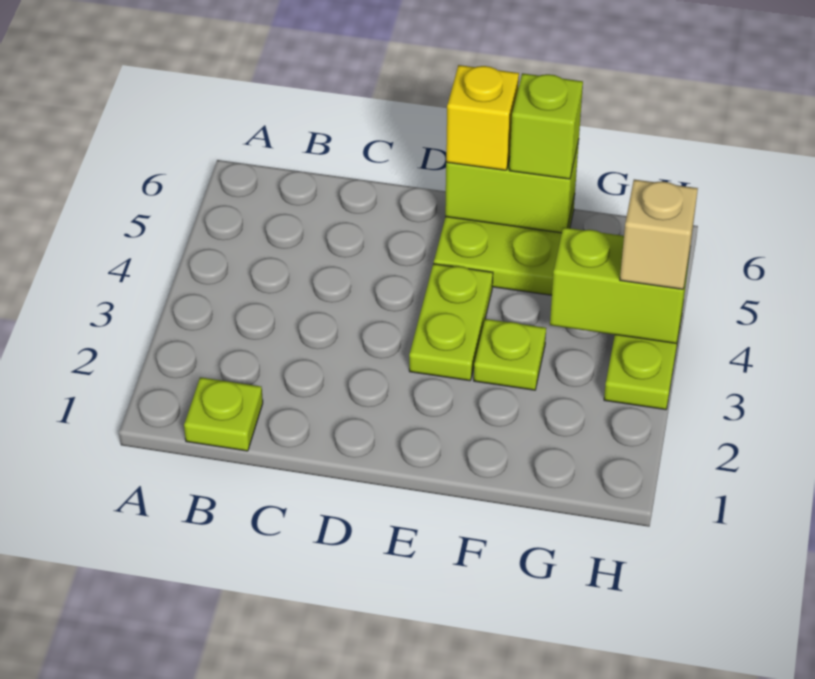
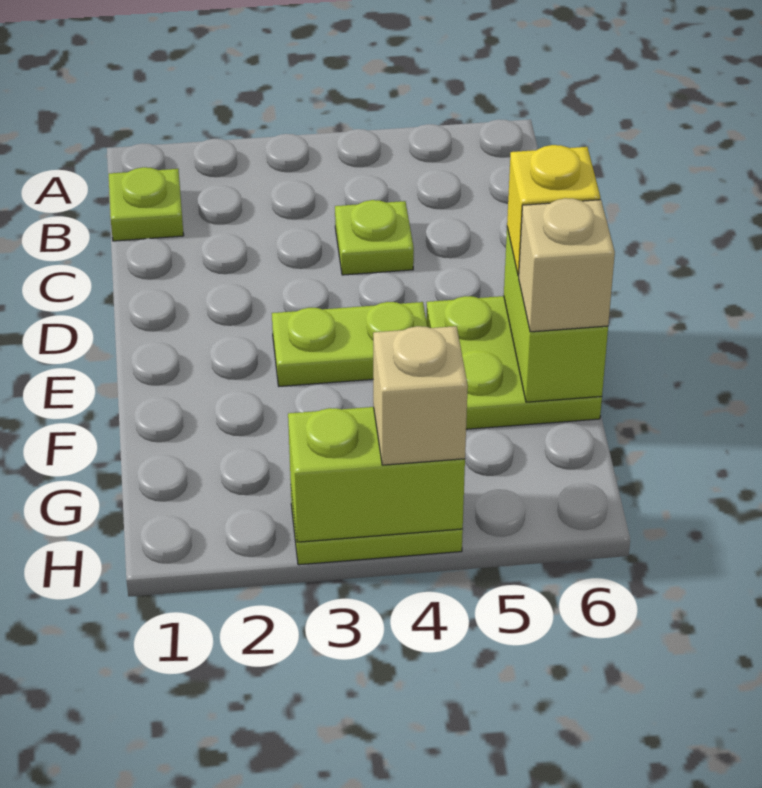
lime plate F3 level 1 -> lime plate C4 level 1
lime brick F6 level 3 -> tan brick F6 level 3
lime brick G4:H4 level 2 -> lime brick H3:H4 level 2

